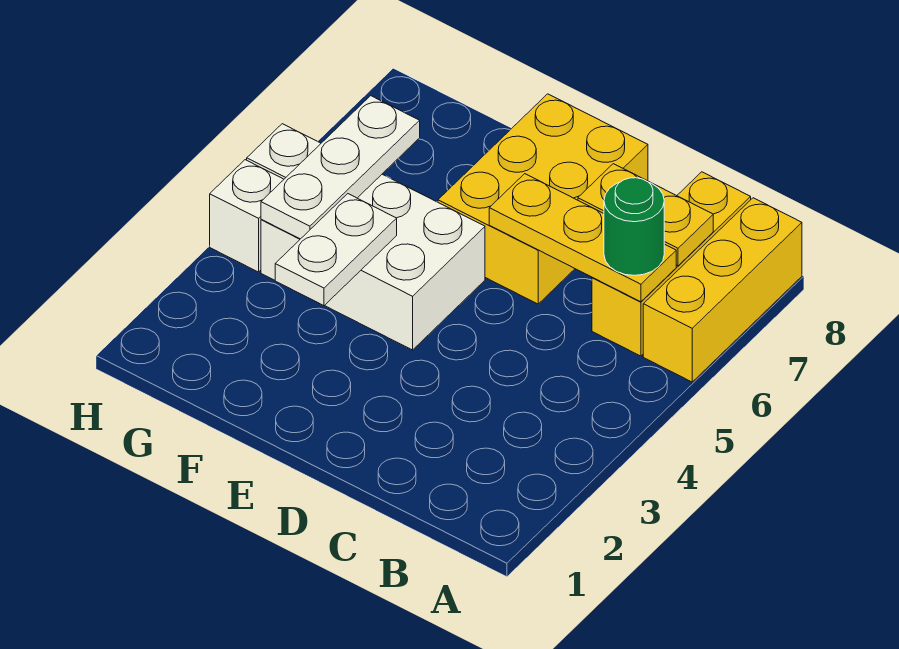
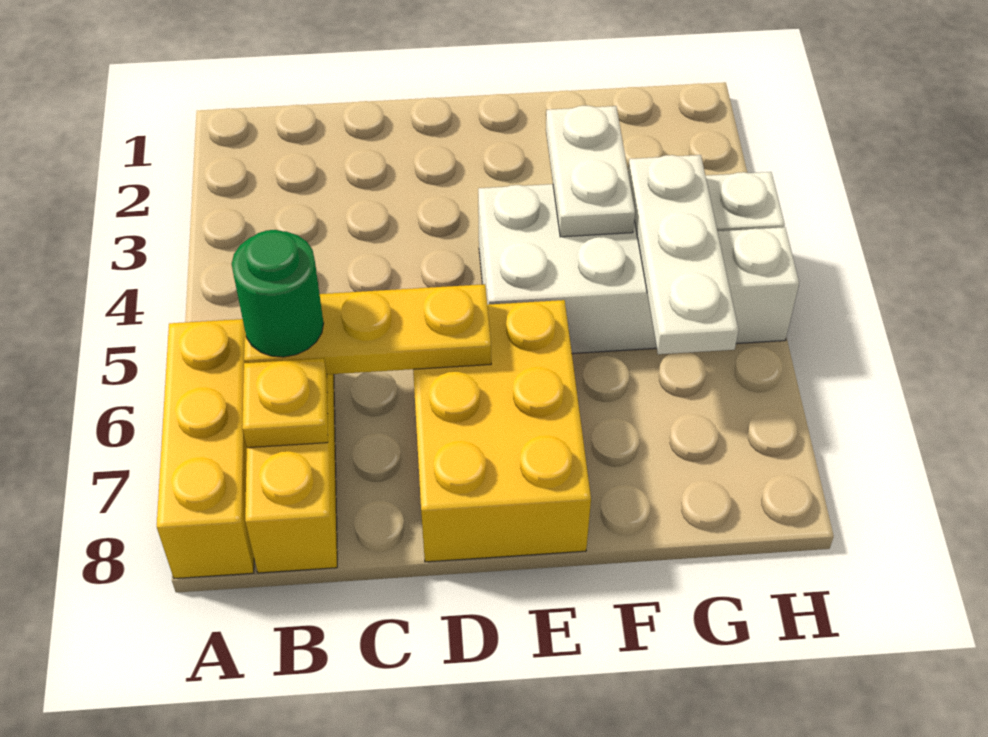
yellow plate B7:C7 level 2 -> yellow plate B7 level 2

